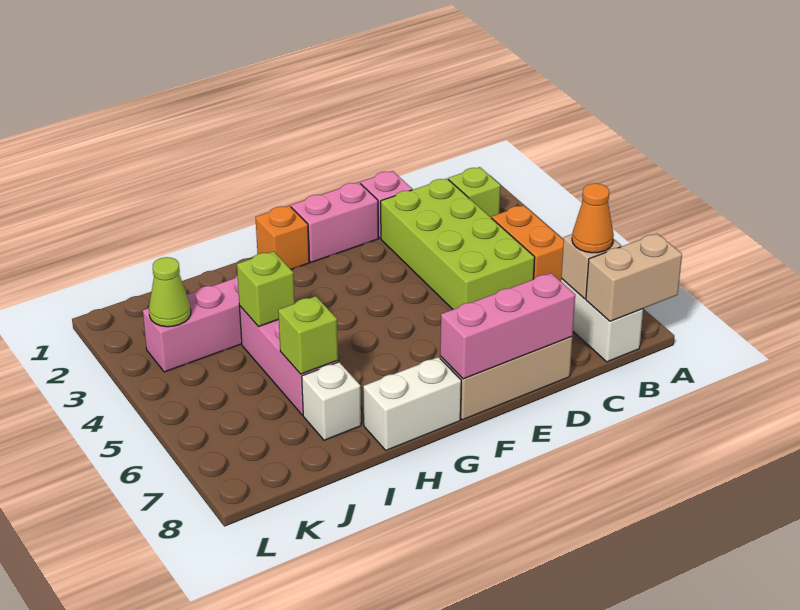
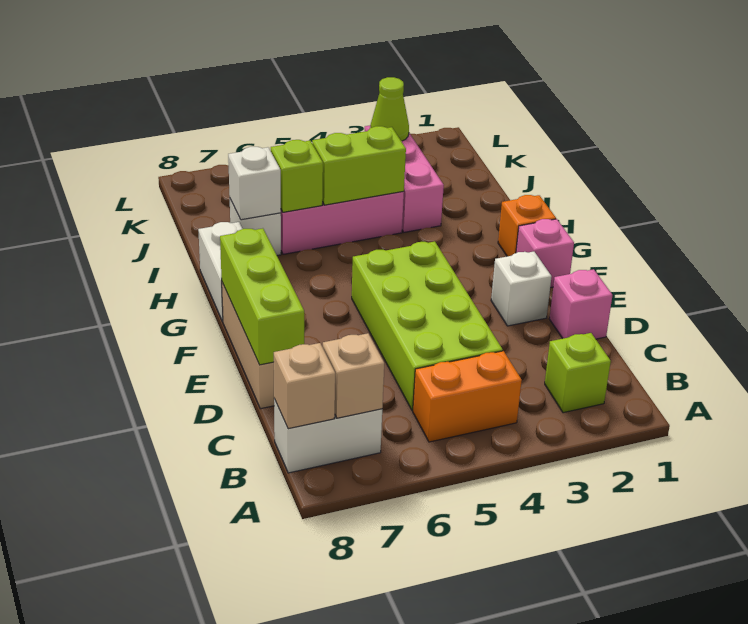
tan brick A8:B8 level 2 -> tan brick B8 level 2
orange cone B7 level 3 -> none
lime brick C2:D5 level 1 -> lime brick C4:F5 level 1
pink brick D8:F8 level 2 -> lime brick D8:F8 level 2
pink brick E1:F1 level 1 -> pink brick F1 level 1
none -> white brick E2 level 1
lime brick I4 level 2 -> lime brick I4:I5 level 2
none -> white brick I7 level 2

